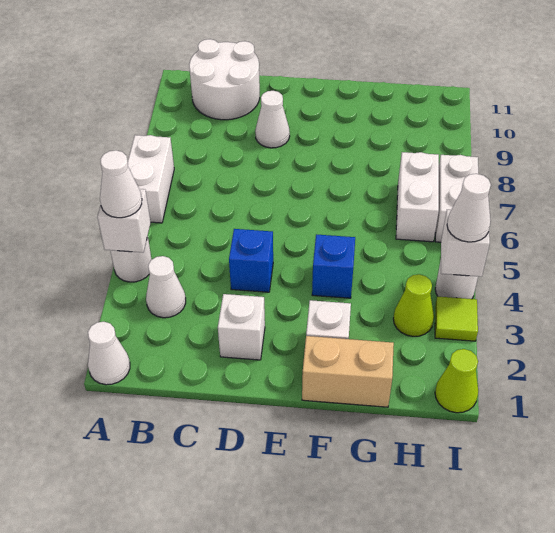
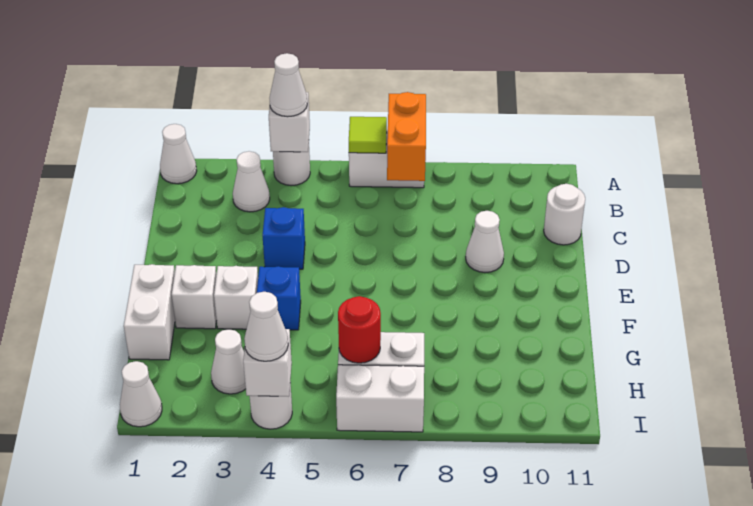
none -> orange brick A7:B7 level 2
white round brick B10:C11 level 1 -> white round brick C11 level 1
white brick D2 level 1 -> white brick F3 level 1
tan brick F1:G1 level 1 -> white brick F1:G1 level 1
lime cone H3 level 1 -> white cone H3 level 1
none -> red round brick H6 level 2
lime cone I1 level 1 -> white cone I1 level 1
lime tile I3 level 1 -> lime tile A6 level 2

